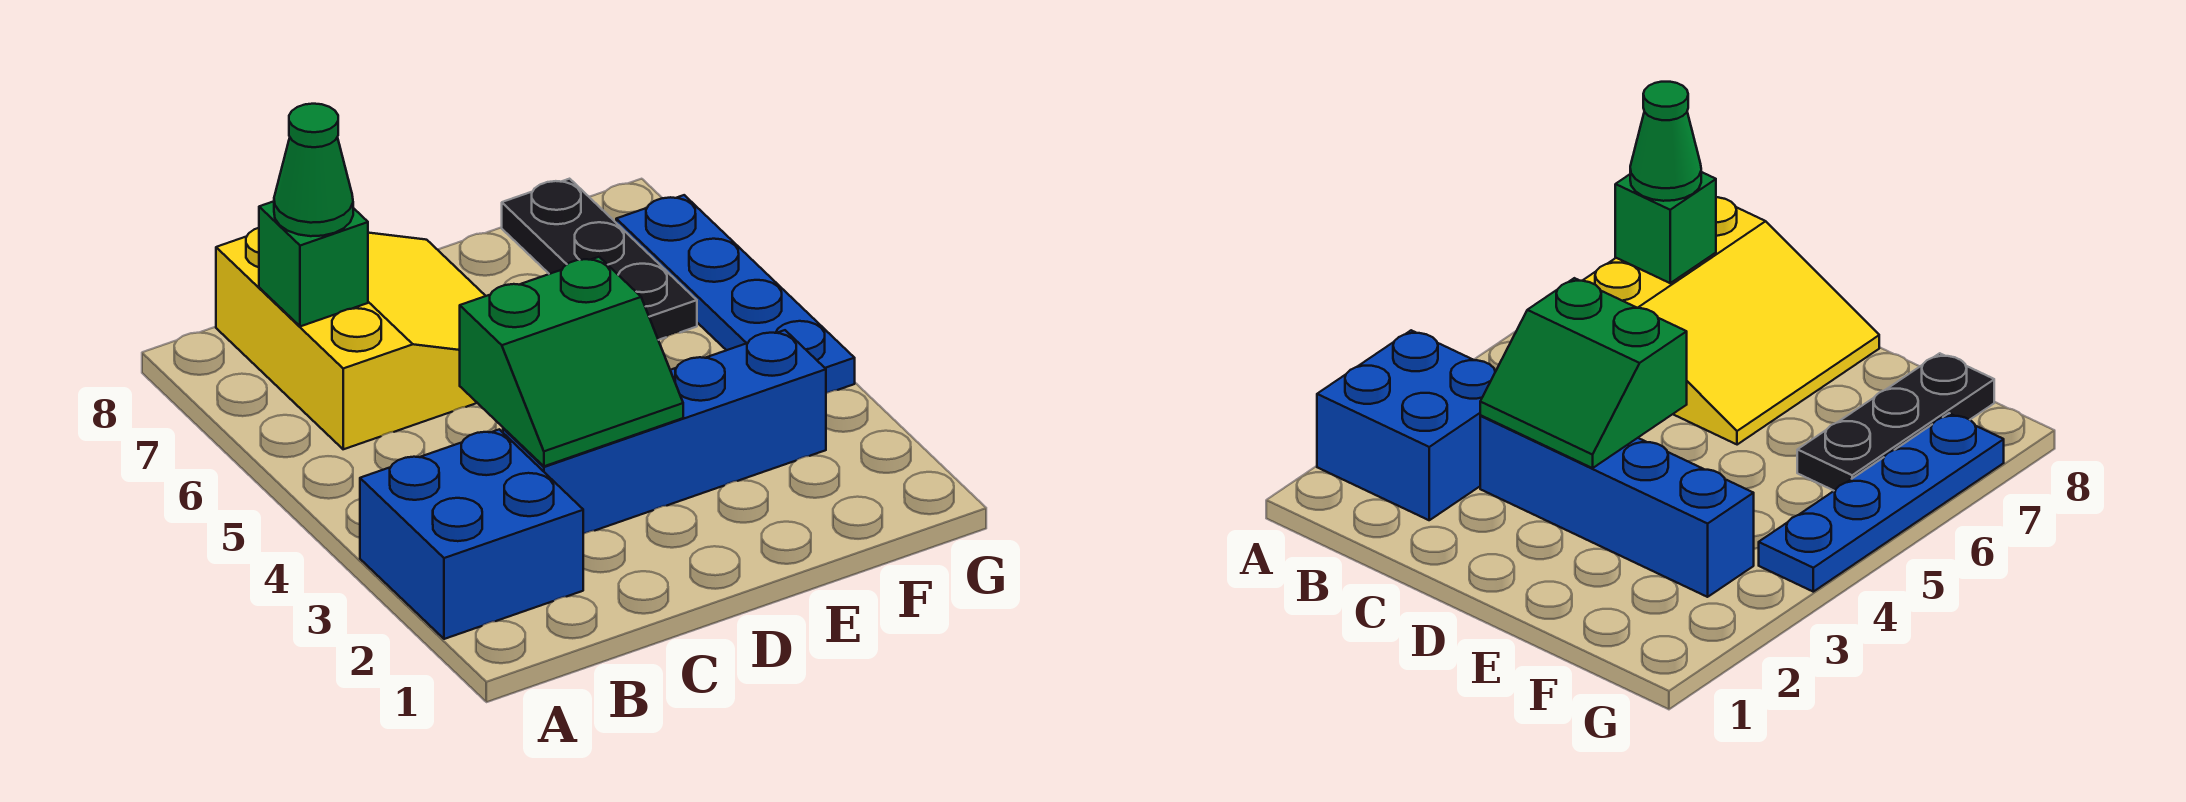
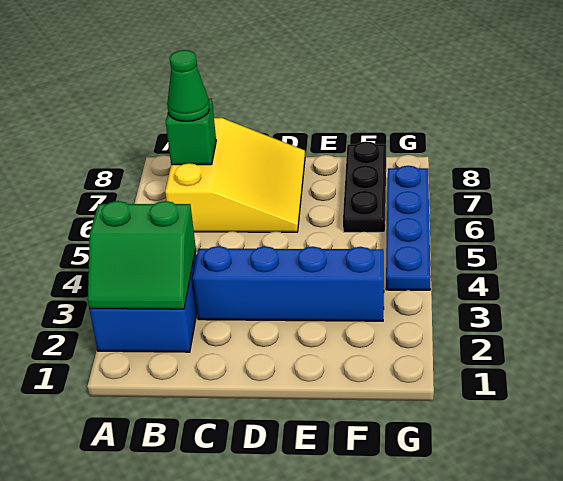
green slope C3:D4 level 2 top 4 -> green slope A2:B3 level 2 top 3

